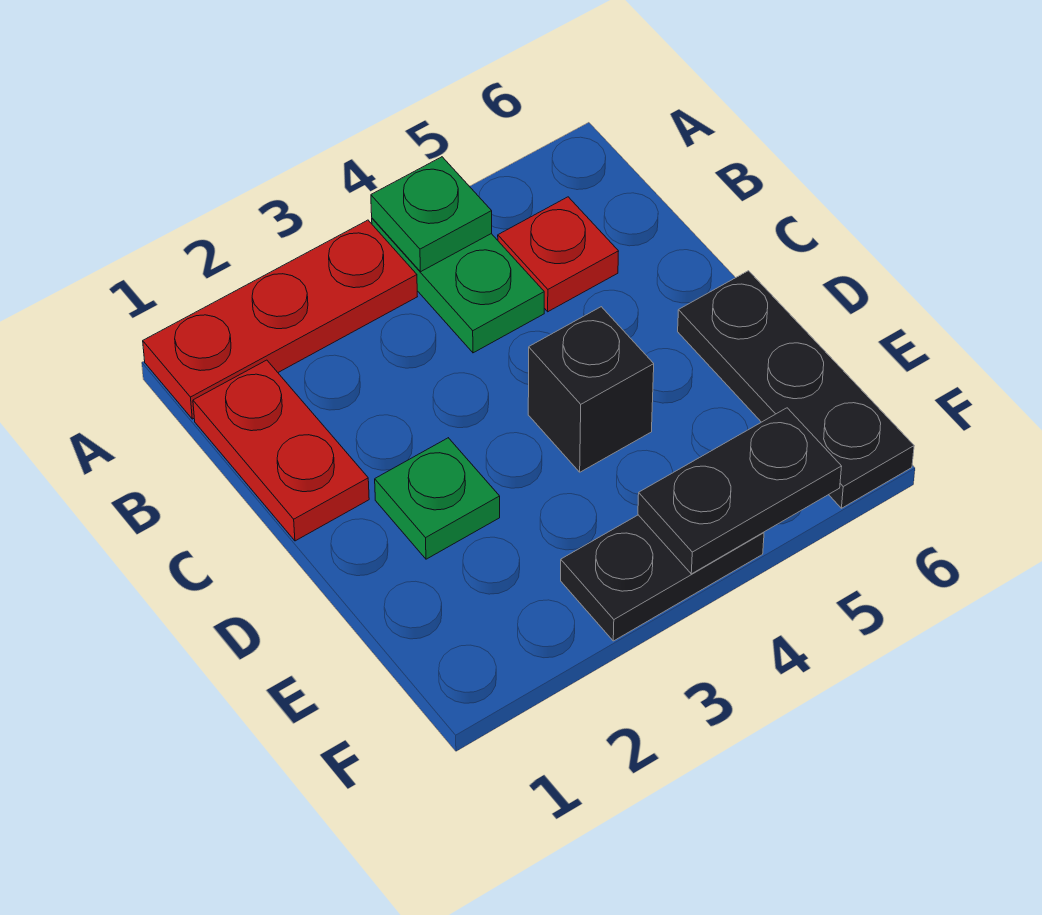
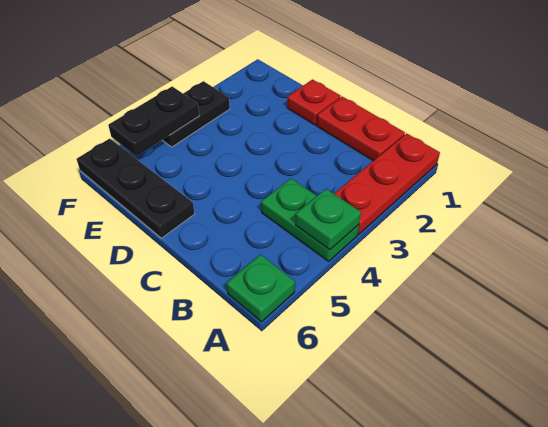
red plate B5 level 1 -> red plate D1 level 1
green plate D2 level 1 -> green plate A6 level 1
black brick D4 level 1 -> none

